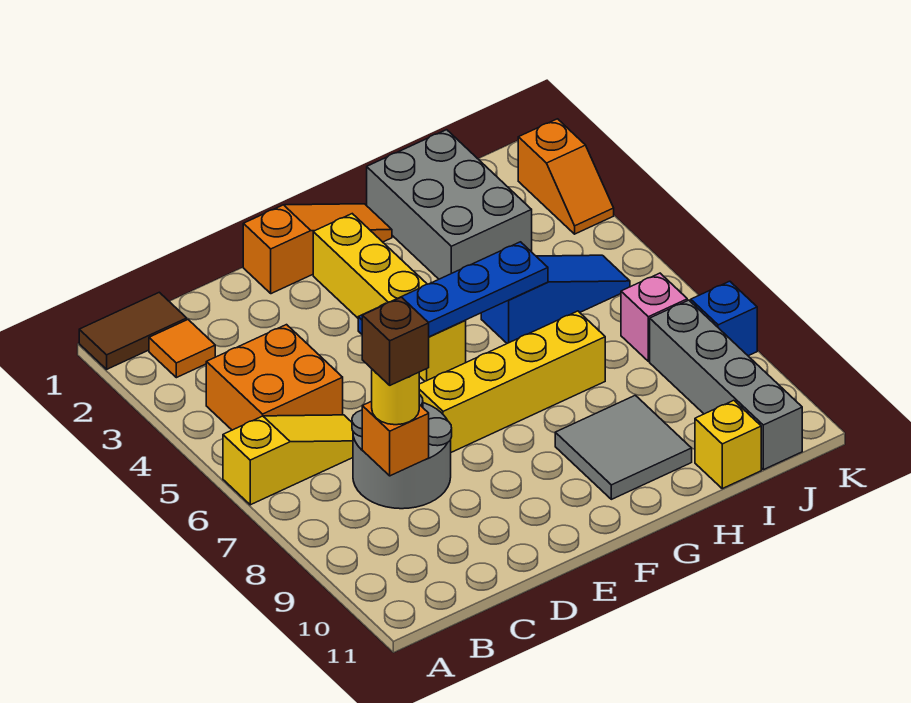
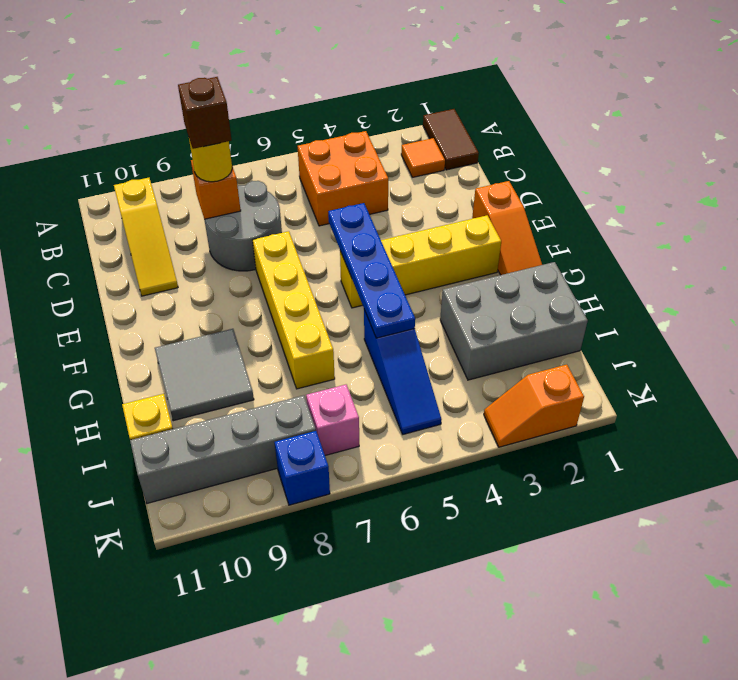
yellow slope A6:C6 level 1 top A -> yellow slope B10:D10 level 1 top B

